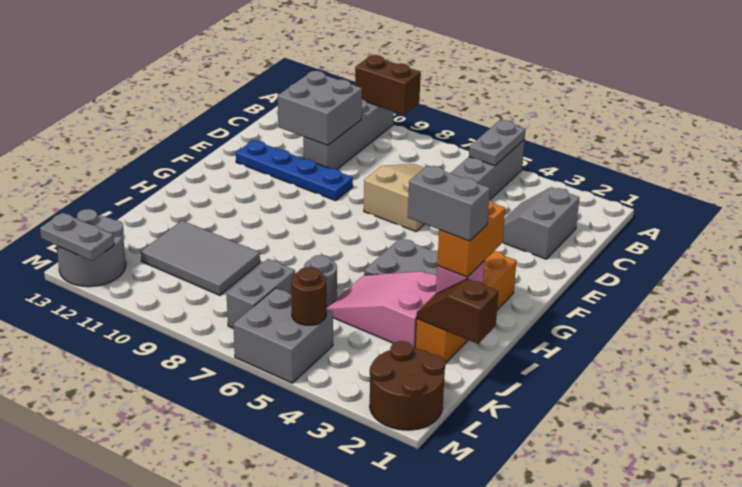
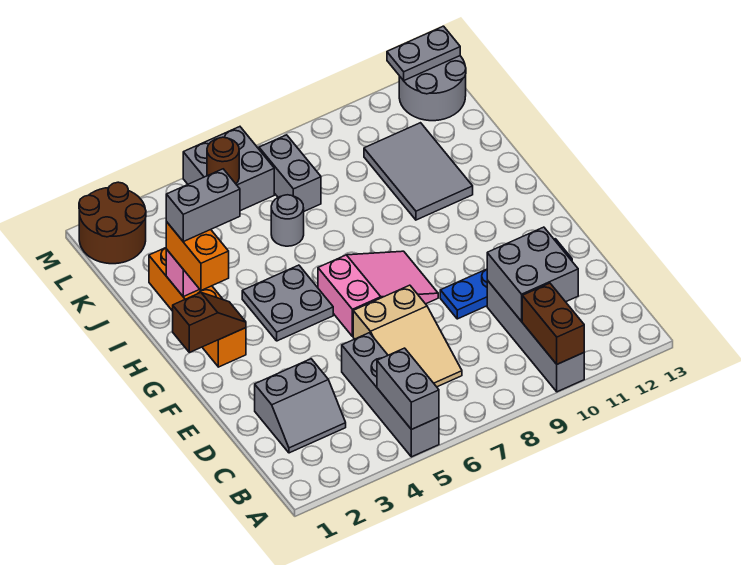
grey plate A5:B5 level 2 -> grey brick A5:B5 level 2
brown brick A9:A10 level 2 -> brown brick A10:B10 level 2
grey slope C2:D3 level 1 top 2 -> grey slope C2:D3 level 1 top D
pink slope I3:J5 level 1 top 3 -> pink slope F6:G8 level 1 top 6
brown slope J1:J2 level 2 top 1 -> brown slope G1:G2 level 2 top 1
grey tile J9:K11 level 1 -> grey tile I10:K11 level 1

